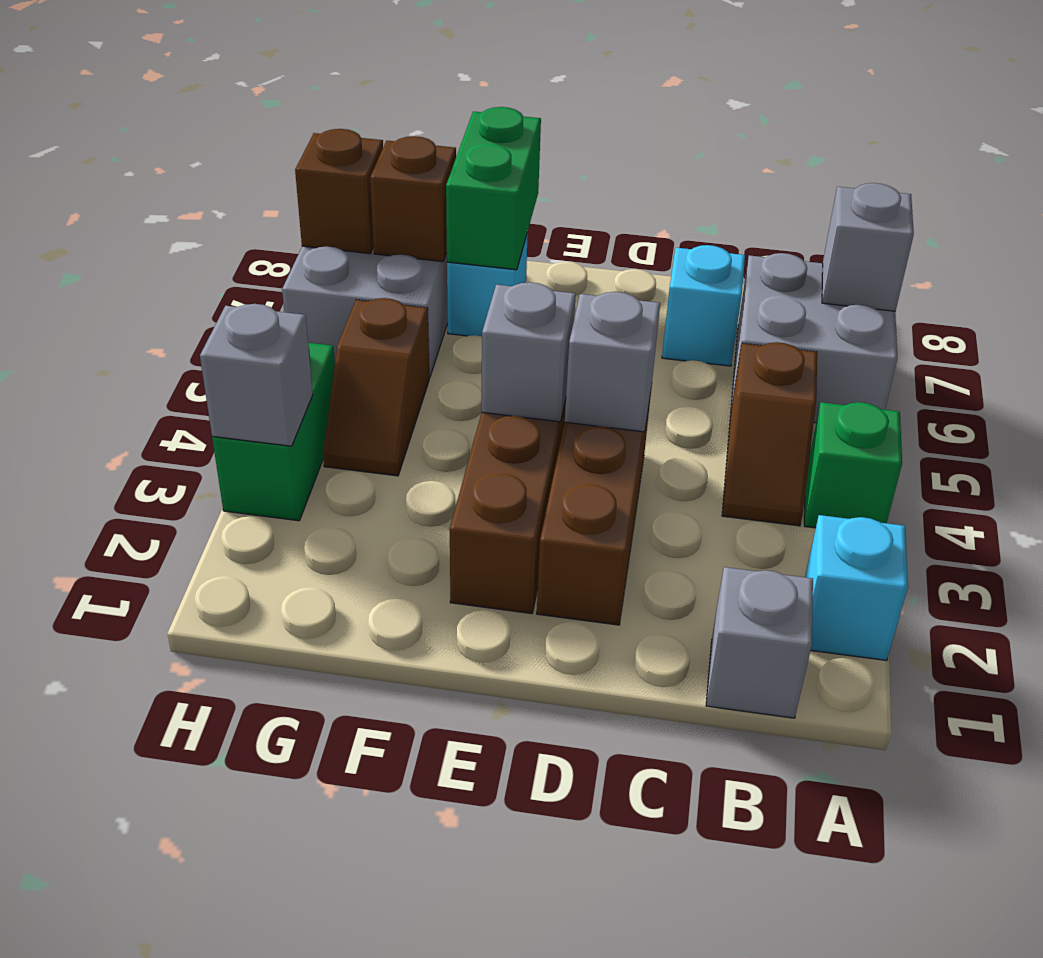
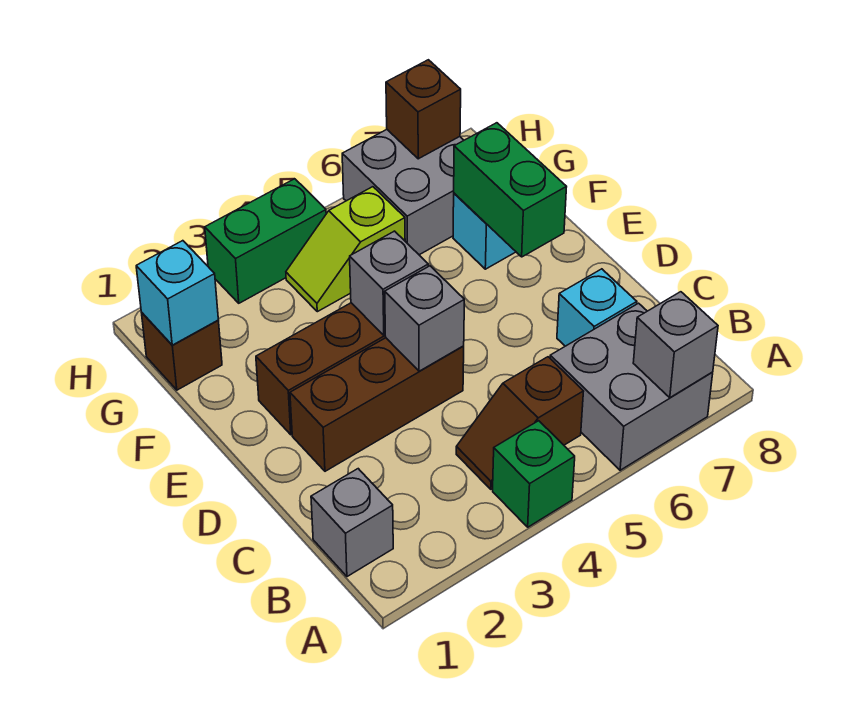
cyan brick A2 level 1 -> cyan brick G1 level 2
green brick F7:F8 level 2 -> green brick E7:F7 level 2
brown slope G4:G5 level 1 top 5 -> lime slope G4:G5 level 1 top 5
brown brick G7 level 2 -> brown brick G1 level 1
grey brick H3 level 2 -> none

